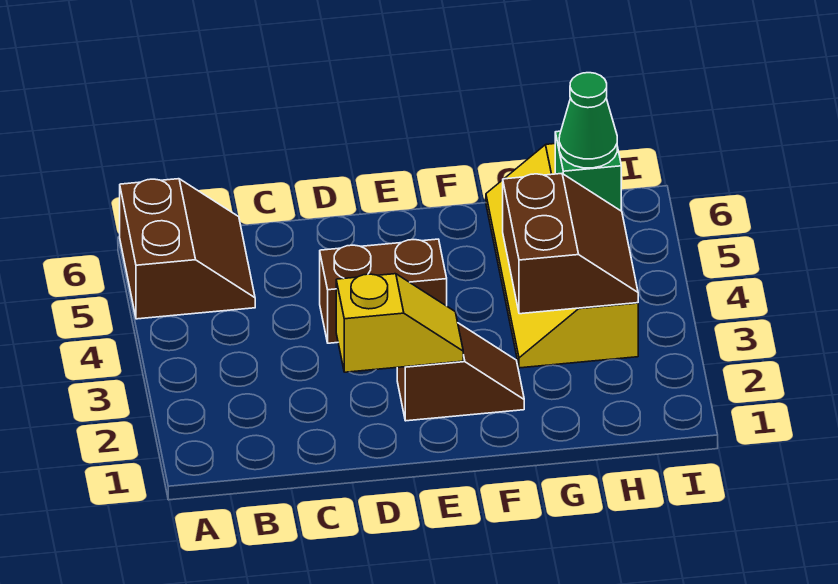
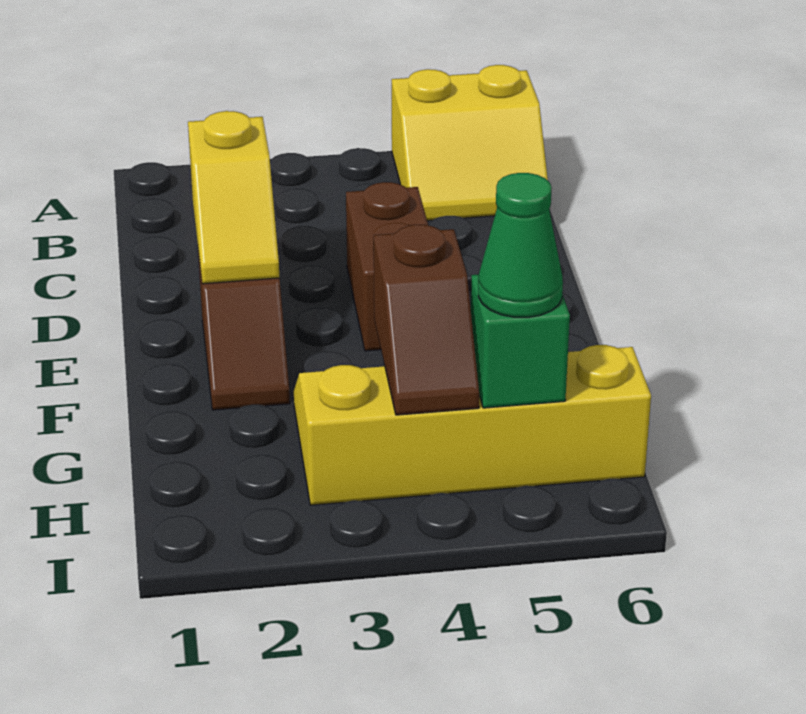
brown slope A5:B6 level 1 top A -> yellow slope A5:B6 level 1 top A
brown slope G3:H4 level 2 top G -> brown slope G4:H4 level 2 top G

